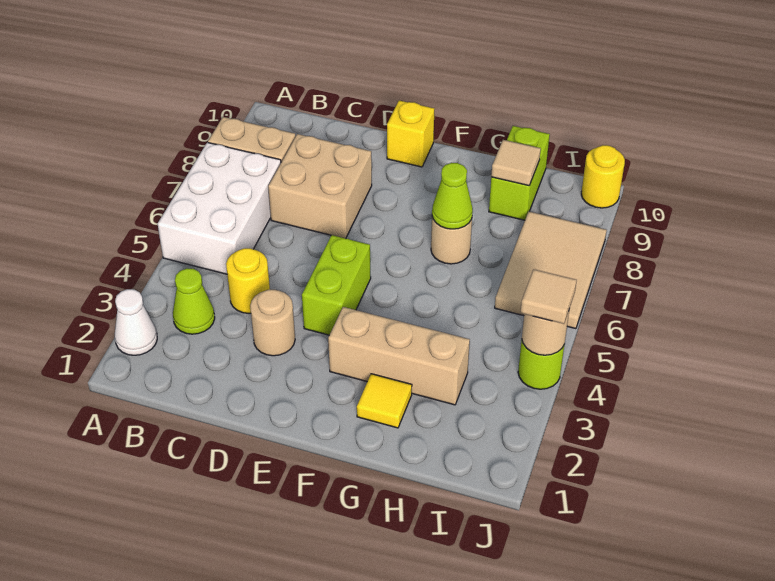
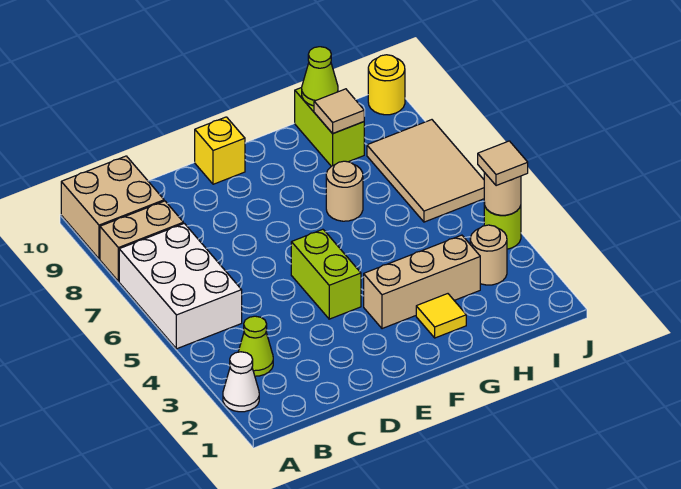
yellow round brick C4 level 1 -> none
tan brick C7:D8 level 1 -> tan brick A9:B10 level 1
tan round brick D3 level 1 -> tan round brick I3 level 1
lime cone G7 level 2 -> lime cone H10 level 2

